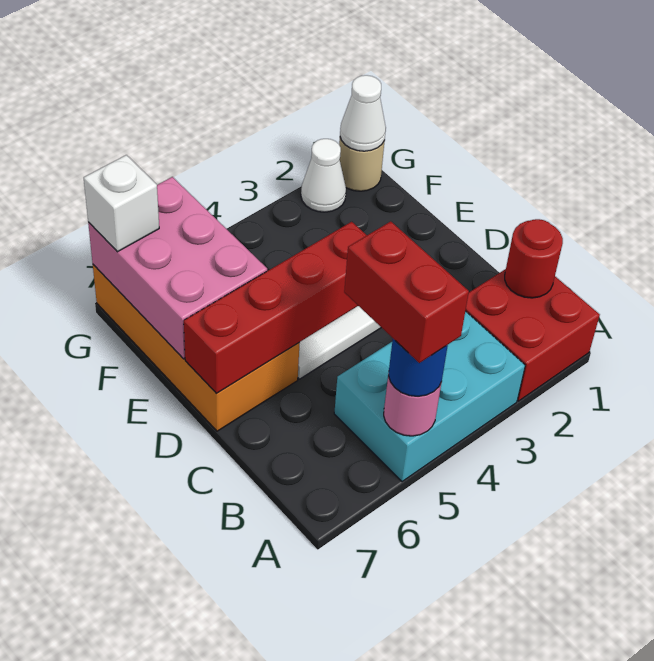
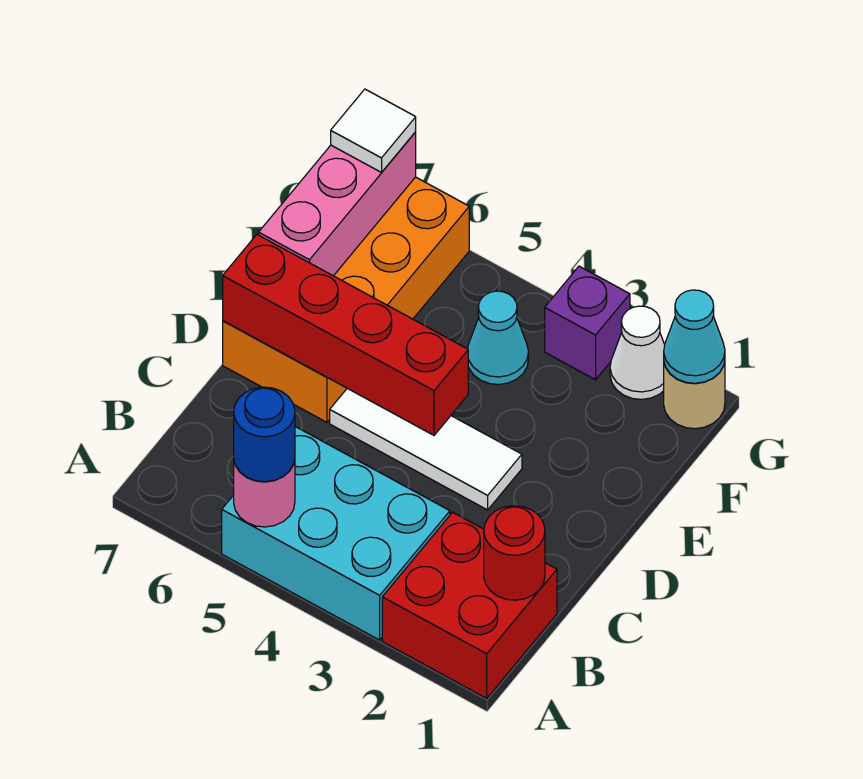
red brick A5:B5 level 4 -> none
pink brick E6:G7 level 2 -> pink brick E7:G7 level 2
none -> cyan cone F4 level 1
white cone G1 level 2 -> cyan cone G1 level 2
none -> purple brick G3 level 1
white brick G7 level 3 -> white tile G7 level 3

